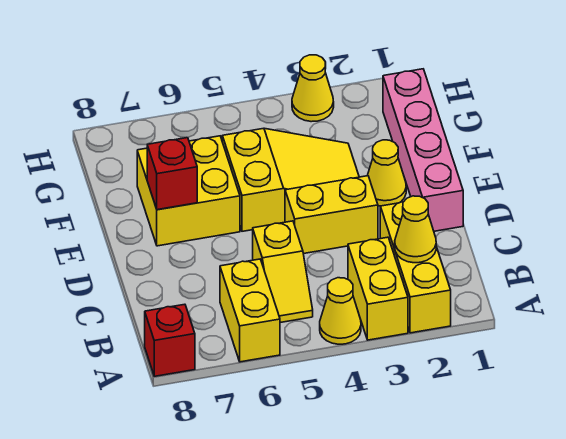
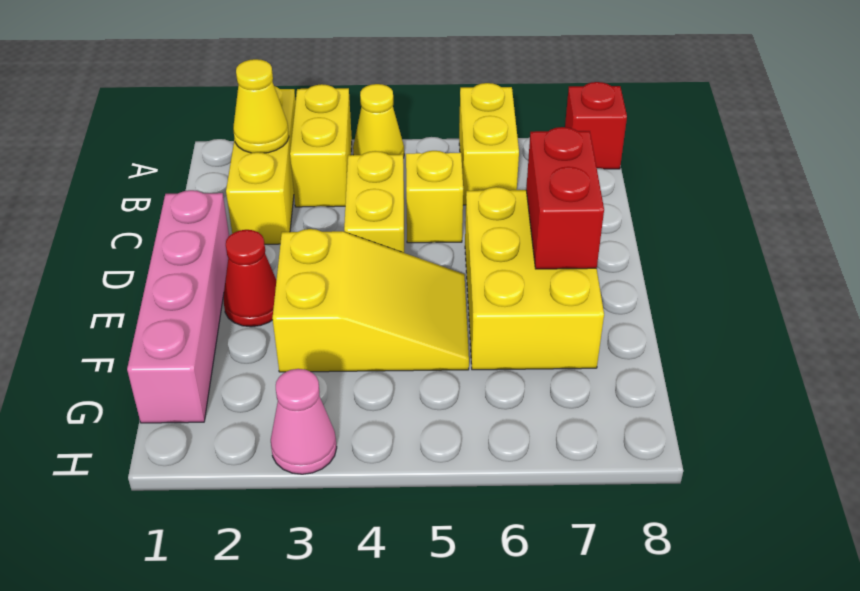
yellow brick D3:D4 level 1 -> yellow brick C4:D4 level 1
yellow cone E2 level 1 -> red cone E2 level 1
yellow slope E3:F5 level 1 top 5 -> yellow slope E3:F5 level 1 top 3
yellow brick E6:F7 level 1 -> yellow brick D6:F7 level 1
red brick E7 level 2 -> red brick D7:E7 level 2
yellow cone H3 level 1 -> pink cone H3 level 1

